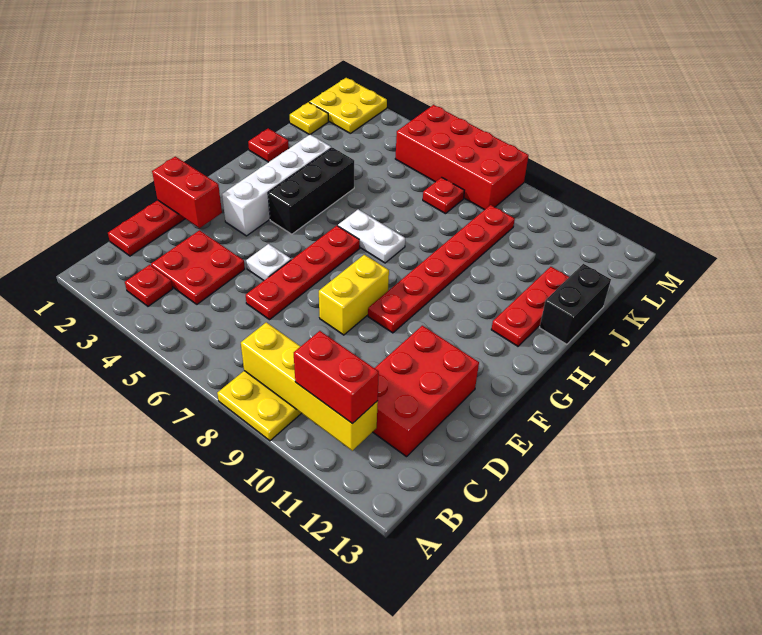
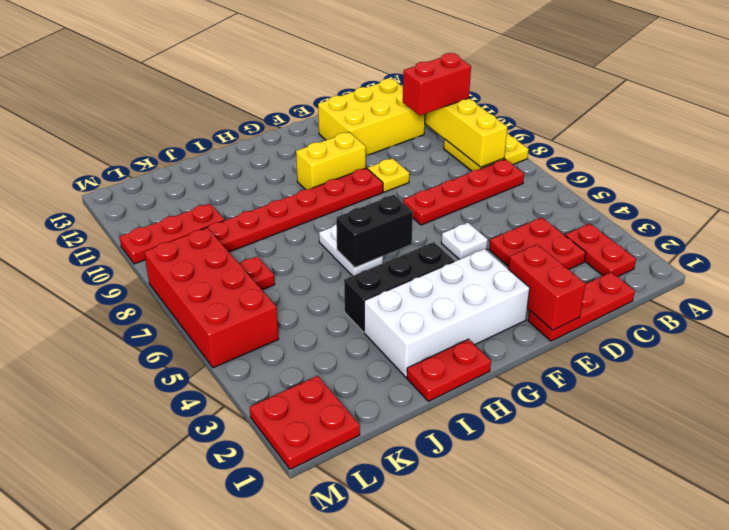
red plate B3 level 1 -> red plate B2:B3 level 1
red brick B10:B11 level 3 -> red brick B10:C10 level 3
red brick C11:E12 level 1 -> yellow brick C11:E12 level 1
red plate D6:G6 level 1 -> red plate B7:E7 level 1
yellow brick E8:F8 level 1 -> yellow brick F10:G10 level 1
white brick F3:I3 level 1 -> white brick F2:I3 level 1
red plate H12:J12 level 1 -> red plate K10:M10 level 1
red plate I1 level 1 -> red plate H1:I1 level 1
black brick I13:J13 level 1 -> black brick G6:H6 level 2
yellow plate K1 level 1 -> yellow plate E9 level 1
yellow plate L1:M2 level 1 -> red plate L1:M2 level 1

